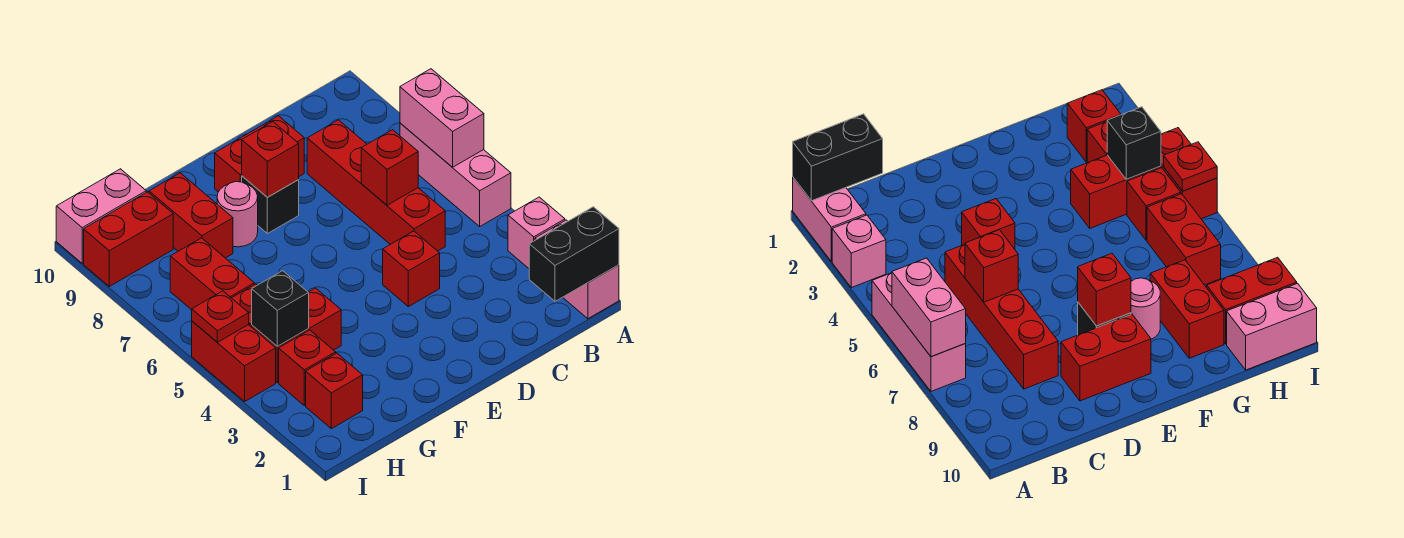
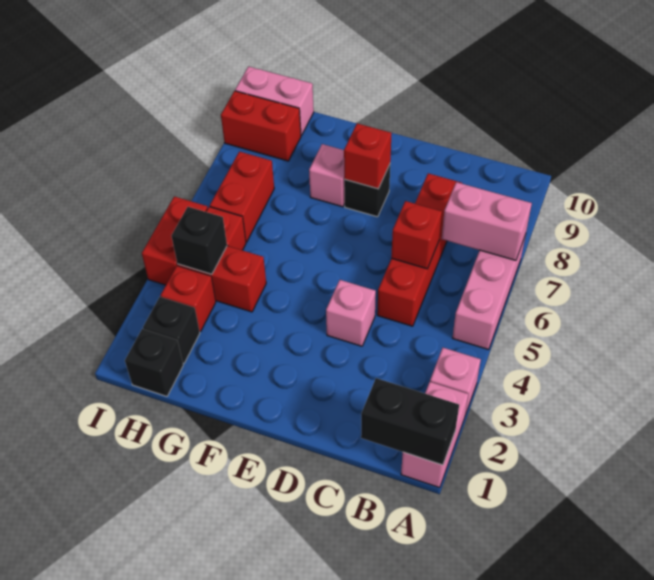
pink brick A6:A7 level 2 -> pink brick A7:B7 level 2
red brick D4 level 1 -> pink brick D4 level 1
red brick D9:E9 level 1 -> none
pink round brick F8 level 1 -> pink brick F8 level 1
red brick G8:G9 level 1 -> none
none -> black brick H1 level 1
red brick H2 level 1 -> black brick H2 level 1
red plate I5 level 2 -> none

